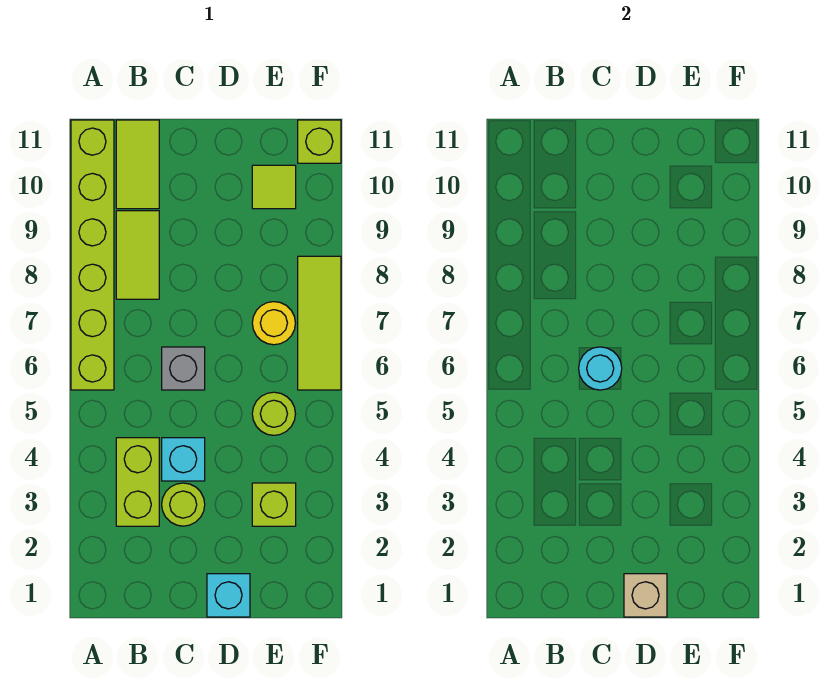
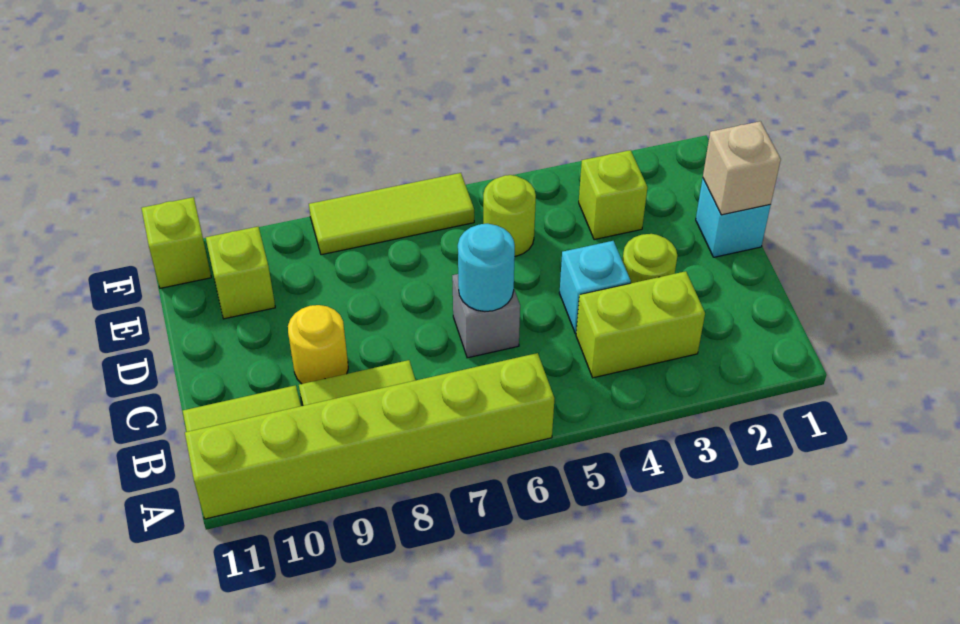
yellow round brick E7 level 1 -> yellow round brick C9 level 1
lime tile E10 level 1 -> lime brick E10 level 1

